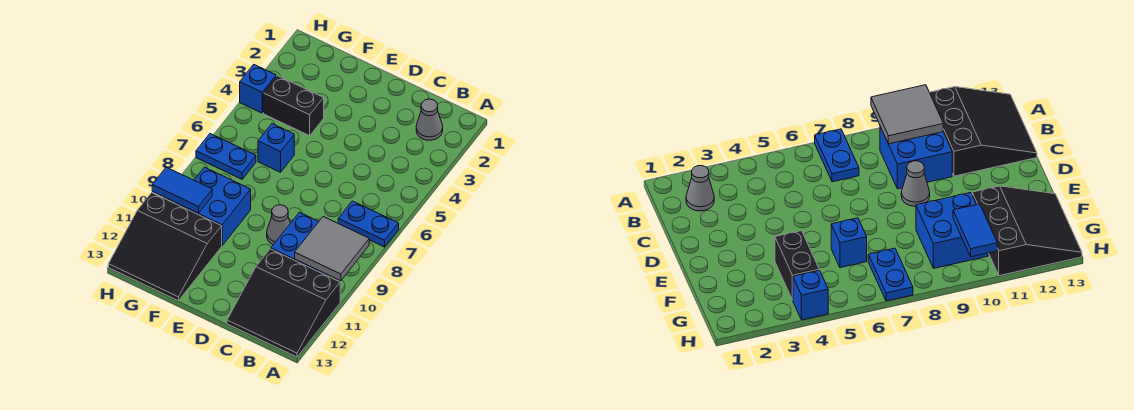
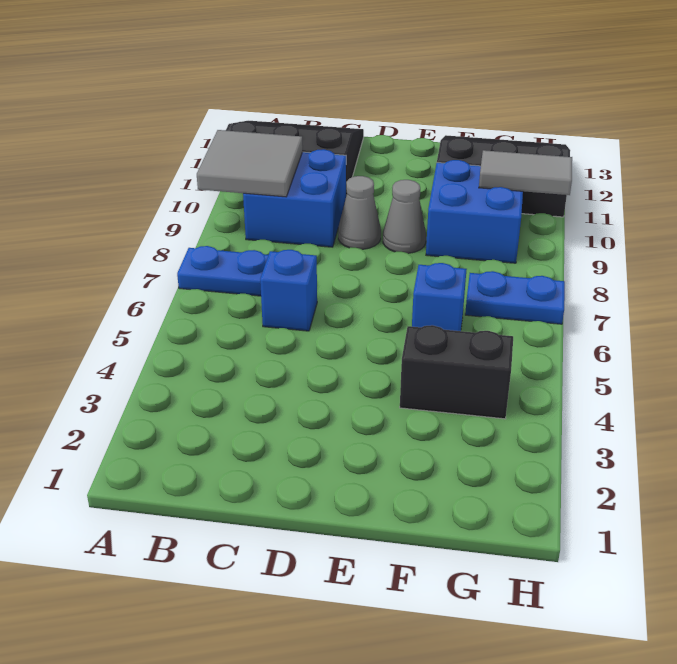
grey cone B2 level 1 -> grey cone E9 level 1
blue tile G10:H10 level 2 -> grey tile G10:H10 level 2
blue brick H4 level 1 -> blue brick C6 level 1

